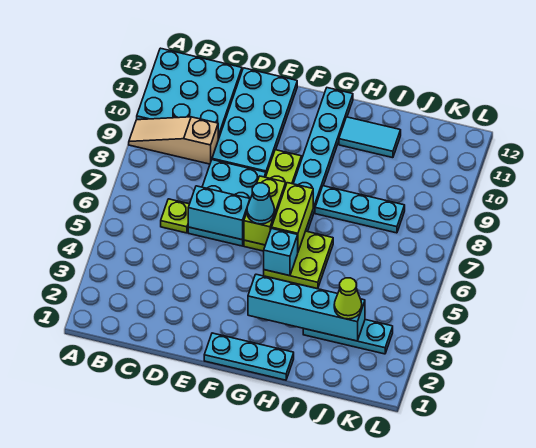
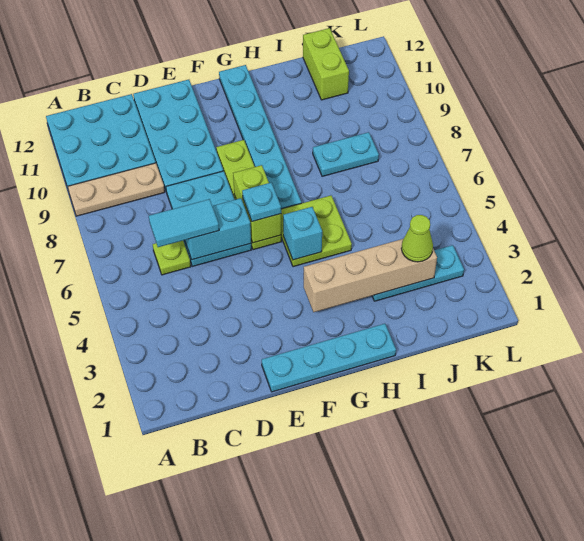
tan slope A9:C9 level 1 top C -> tan plate A9:C9 level 1
cyan plate F1:H1 level 1 -> cyan plate E1:H1 level 1
cyan cone F6 level 3 -> cyan plate F6 level 3
cyan brick G3:J3 level 2 -> tan brick G3:J3 level 2
lime brick G6:G7 level 2 -> lime brick J11:J12 level 1
cyan plate H8:J8 level 1 -> cyan plate I8:J8 level 1
cyan tile H11:I11 level 1 -> cyan tile C6:D6 level 3

